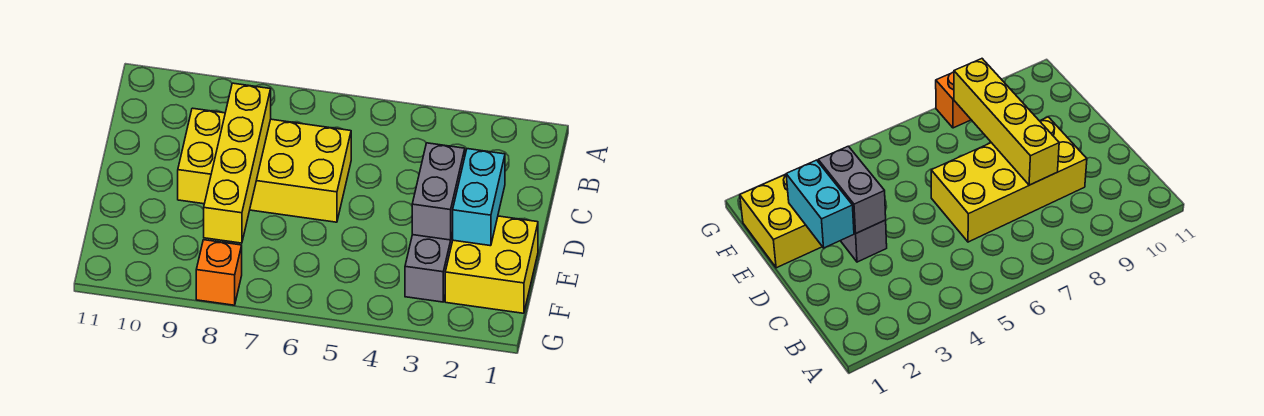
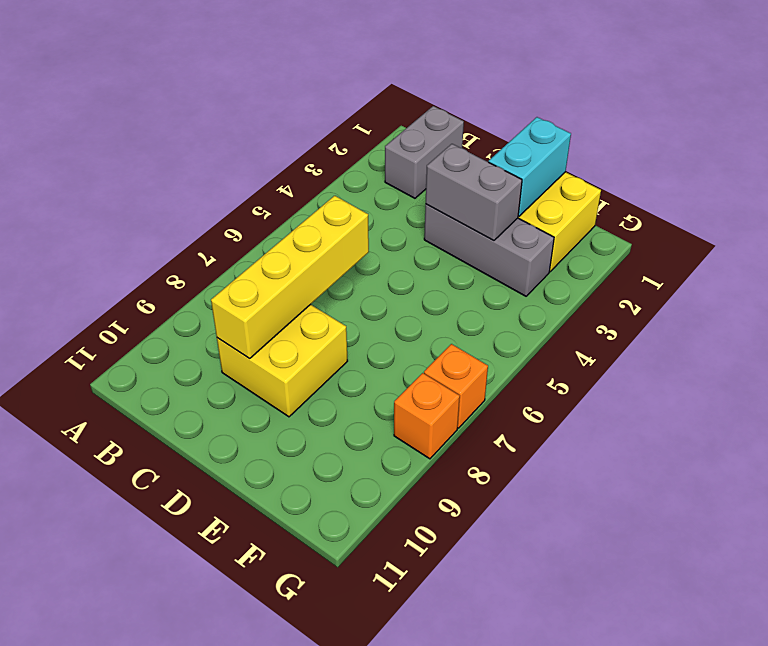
none -> grey brick B1:B2 level 1
yellow brick C6:D9 level 1 -> yellow brick C8:D9 level 1
yellow brick C8:F8 level 2 -> yellow brick C6:C9 level 2
cyan brick D2:E2 level 2 -> cyan brick E1:E2 level 2
none -> orange brick G7 level 1

